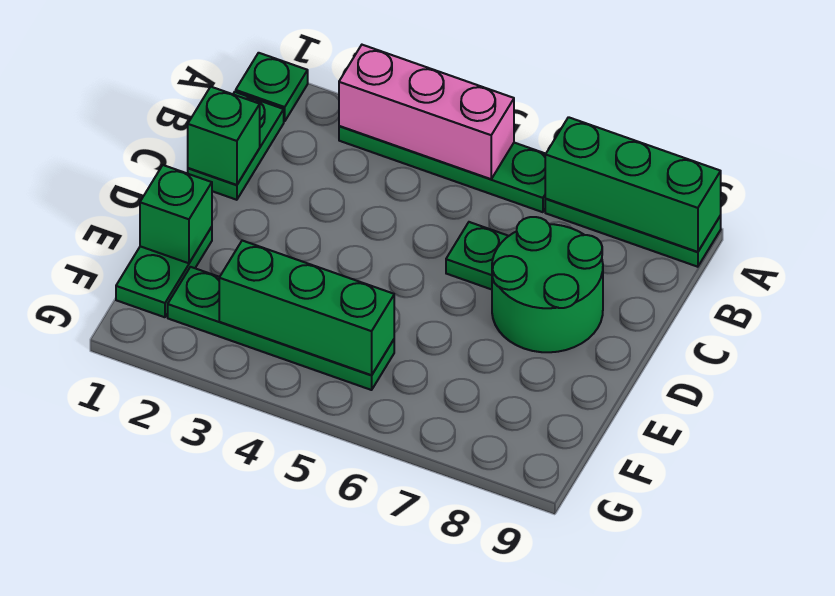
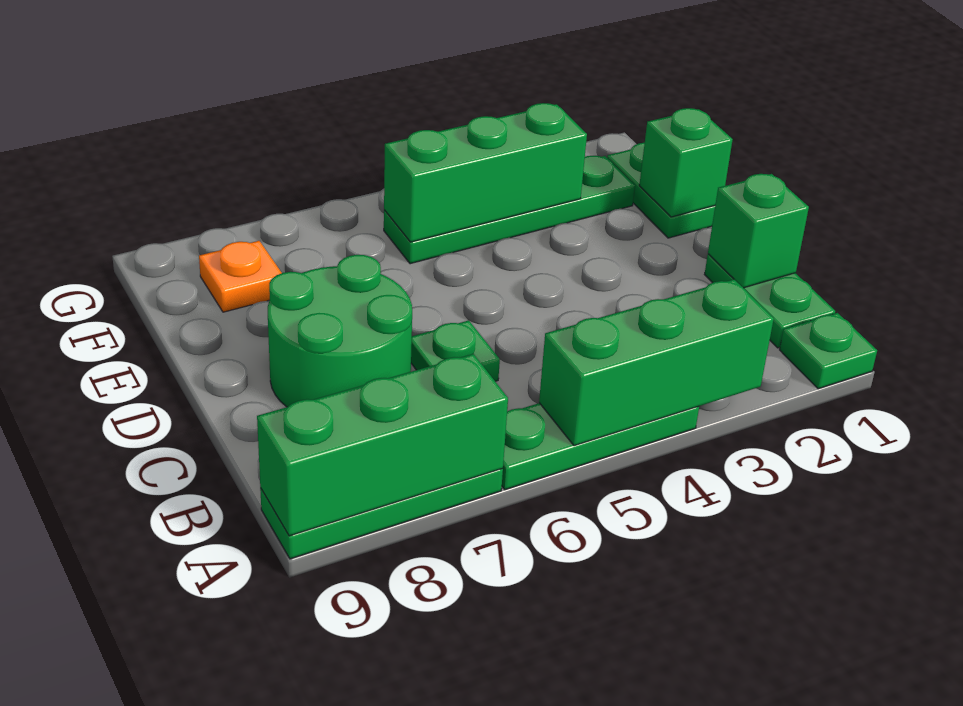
green plate A3:A6 level 1 -> green plate A4:A6 level 1
pink brick A3:A5 level 2 -> green brick A3:A5 level 2
none -> orange plate F8 level 1

